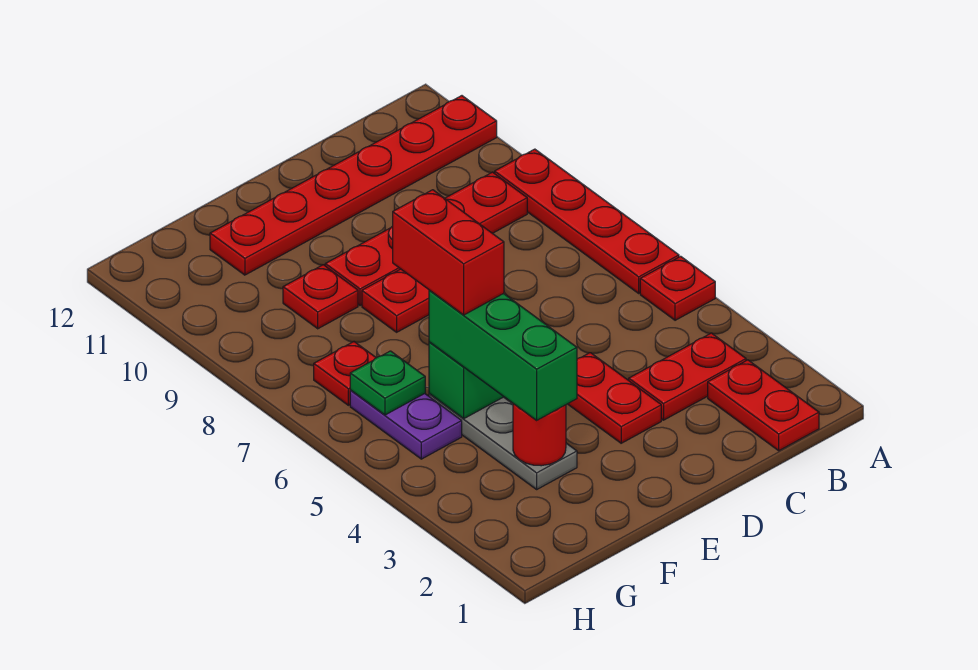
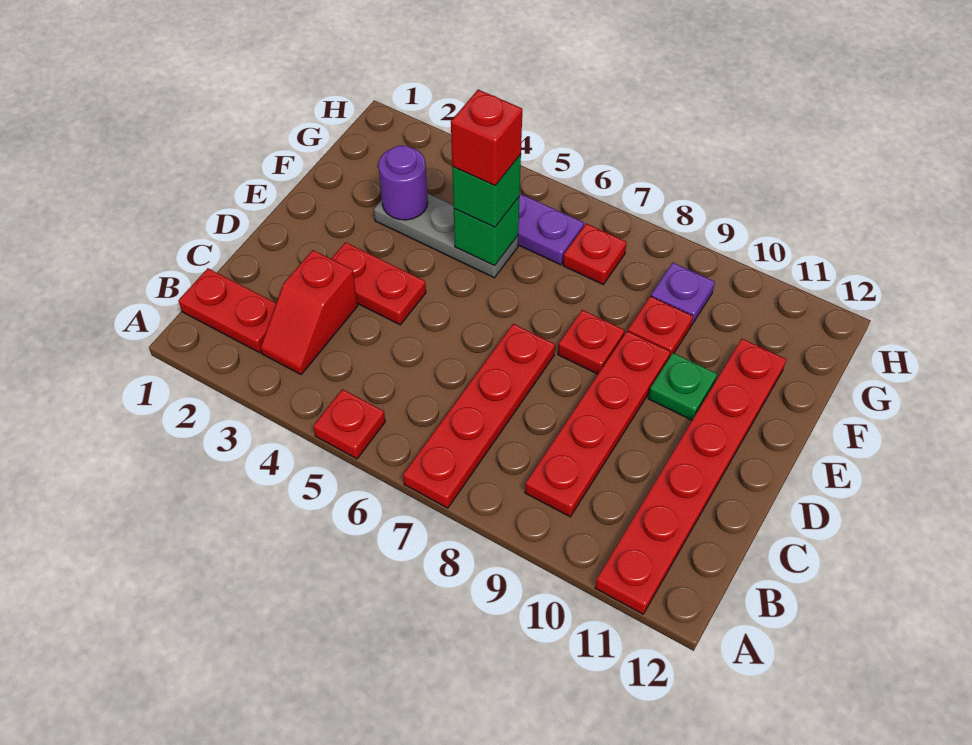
red plate A6:A9 level 1 -> red plate A7:D7 level 1
red plate B3:C3 level 1 -> red slope B3:C3 level 1 top C
red round brick F3 level 2 -> purple round brick F3 level 2
green brick F3:F5 level 3 -> green brick F5 level 3
red brick F5:F6 level 4 -> red brick F5 level 4
green plate G6 level 2 -> green plate E10 level 1
none -> purple plate G9 level 1

